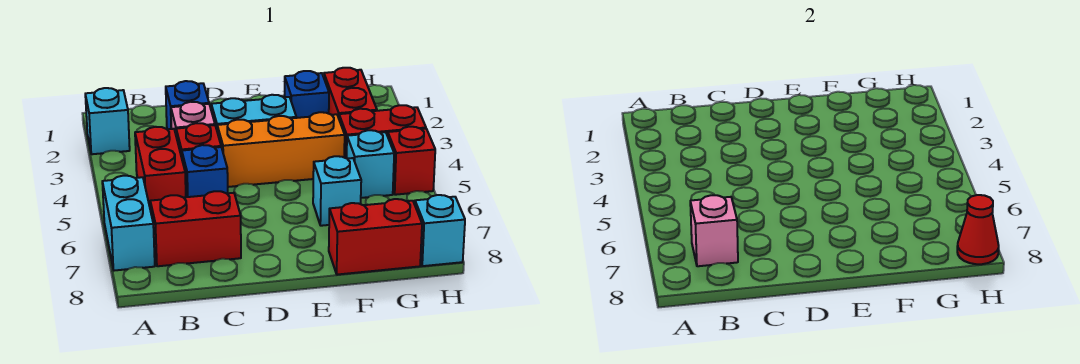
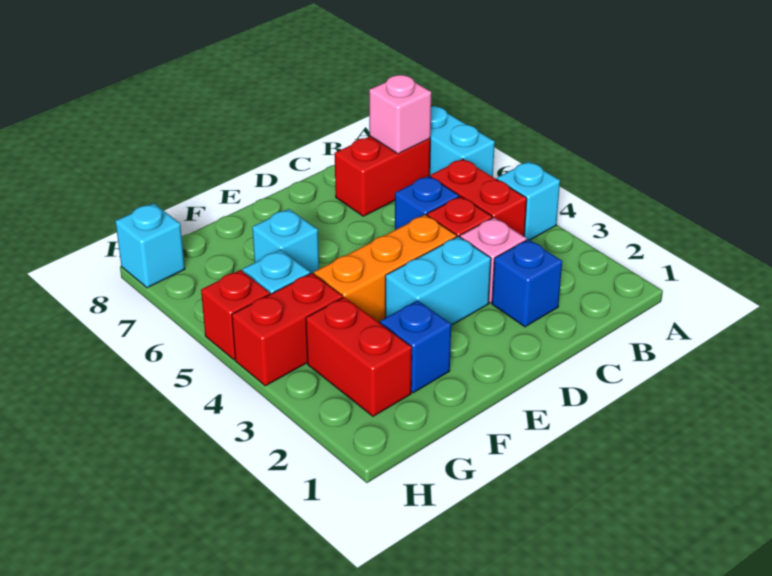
cyan brick A2 level 1 -> cyan brick A4 level 1
red brick F8:G8 level 1 -> none
red cone H8 level 2 -> none

